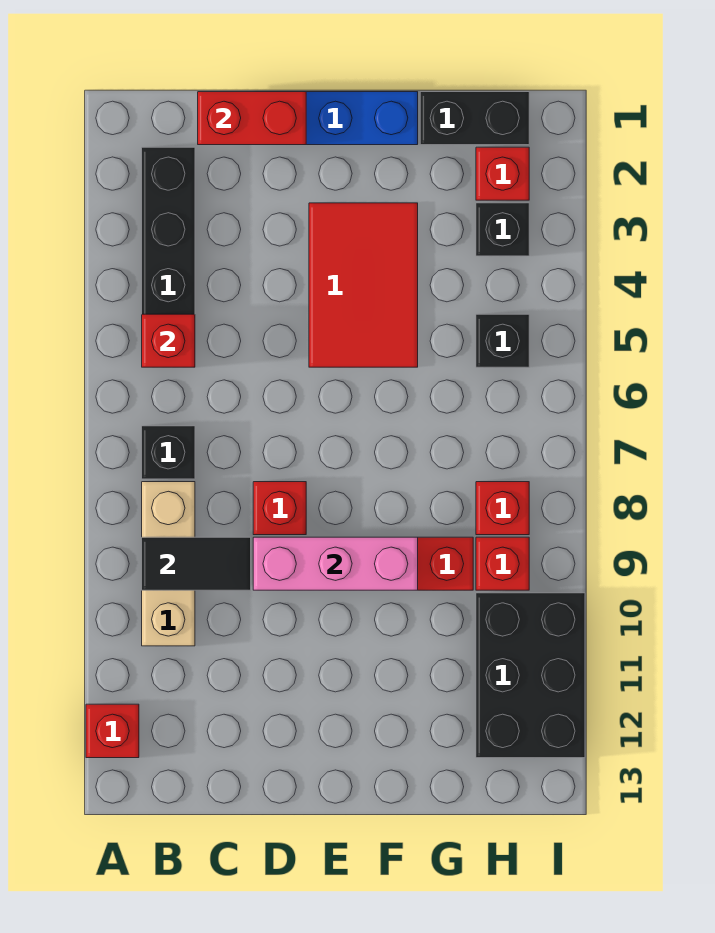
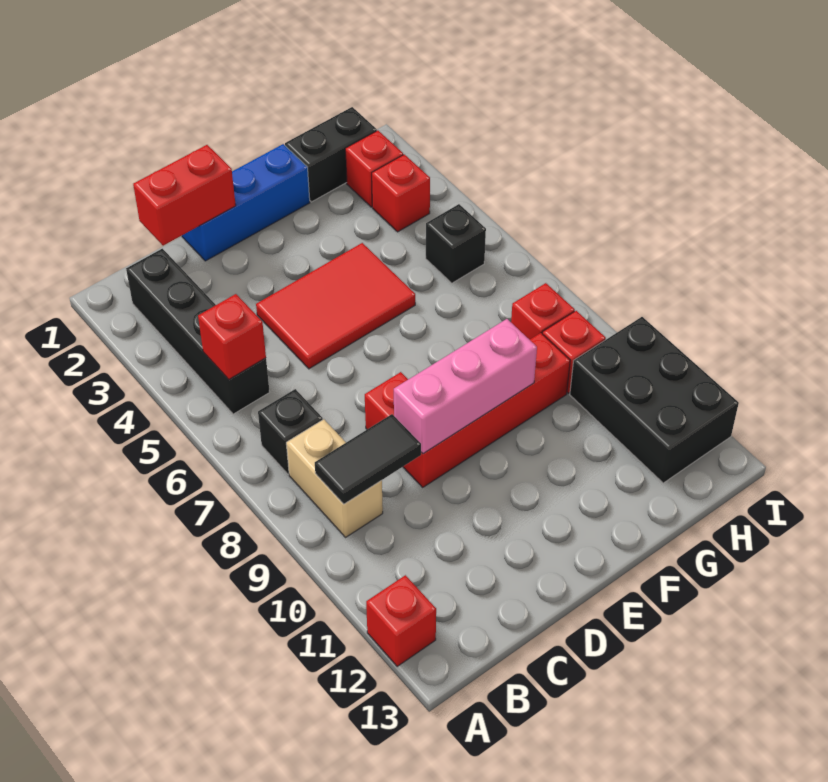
tan brick B8:B10 level 1 -> tan brick B8:B9 level 1
red tile E3:F5 level 1 -> red tile D4:F5 level 1
black brick H3 level 1 -> red brick H3 level 1

